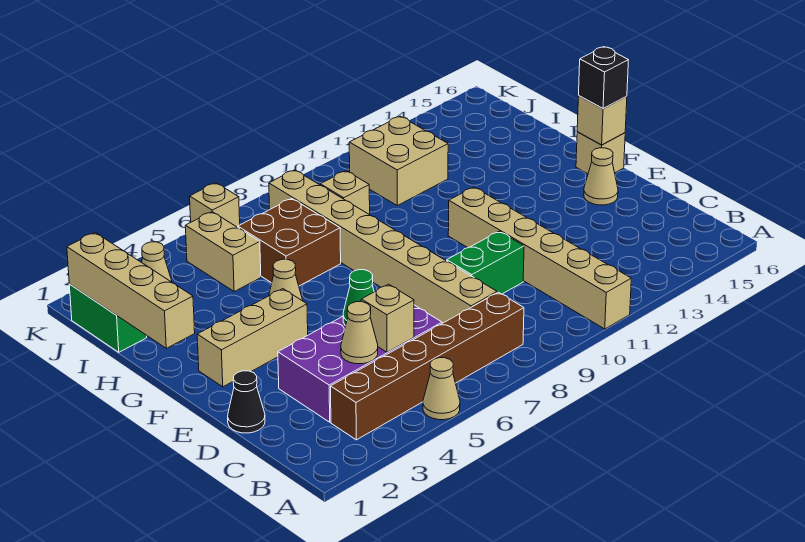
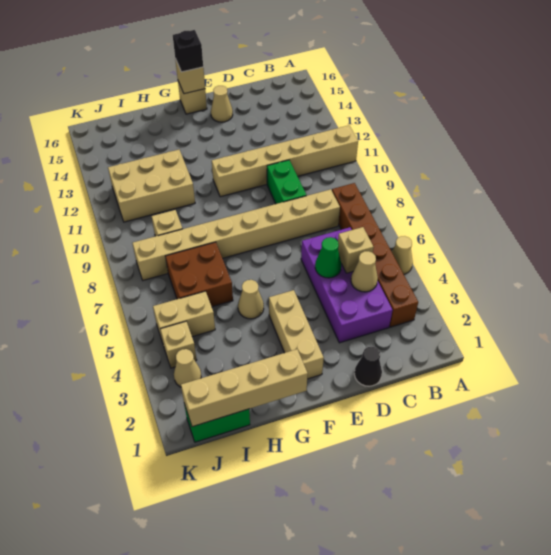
tan brick I11:J12 level 1 -> tan brick H11:J12 level 1
tan brick K6 level 1 -> tan brick J4 level 1

